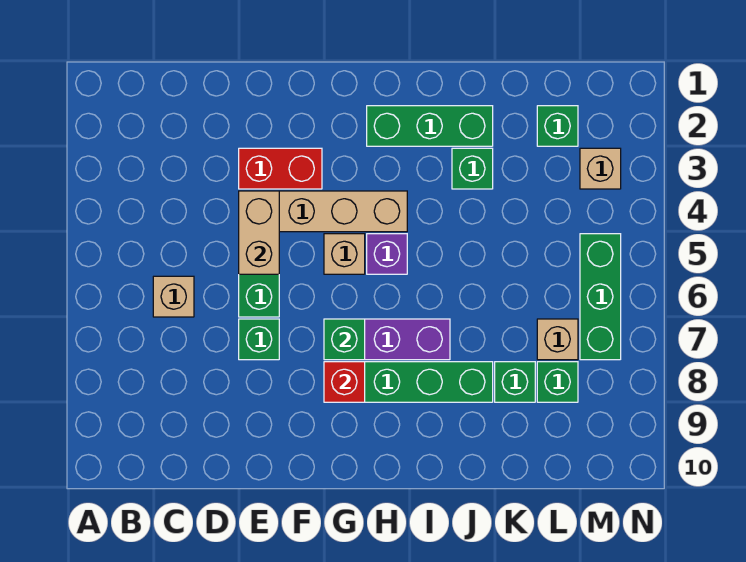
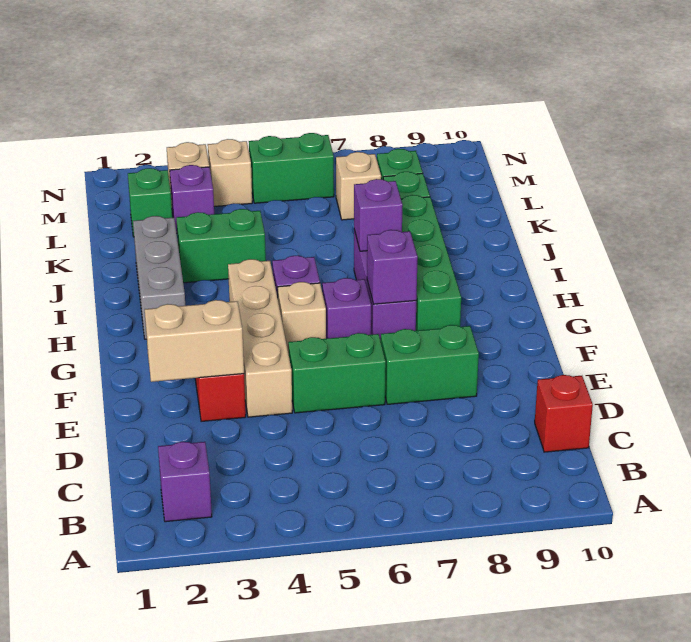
none -> purple brick B2 level 1
tan brick C6 level 1 -> tan brick M4 level 1
tan brick E4:E5 level 2 -> tan brick E2:E3 level 2
green brick E7 level 1 -> green brick E7:E8 level 1
none -> purple brick G6 level 1
green brick G7 level 2 -> purple brick G7 level 2
red brick G8 level 2 -> red brick C10 level 1
green brick H2:J2 level 1 -> grey brick H2:J2 level 1
none -> purple brick I7 level 2
green brick J3 level 1 -> green brick J3:J4 level 1
none -> purple brick L3 level 1
green brick M5:M7 level 1 -> green brick M5:M6 level 1

